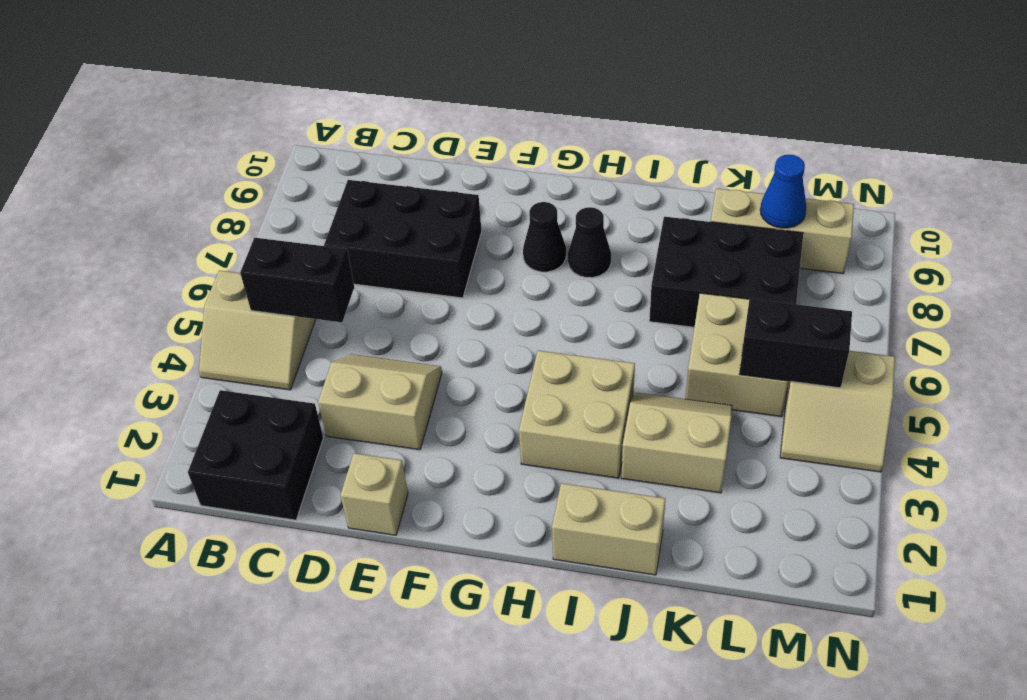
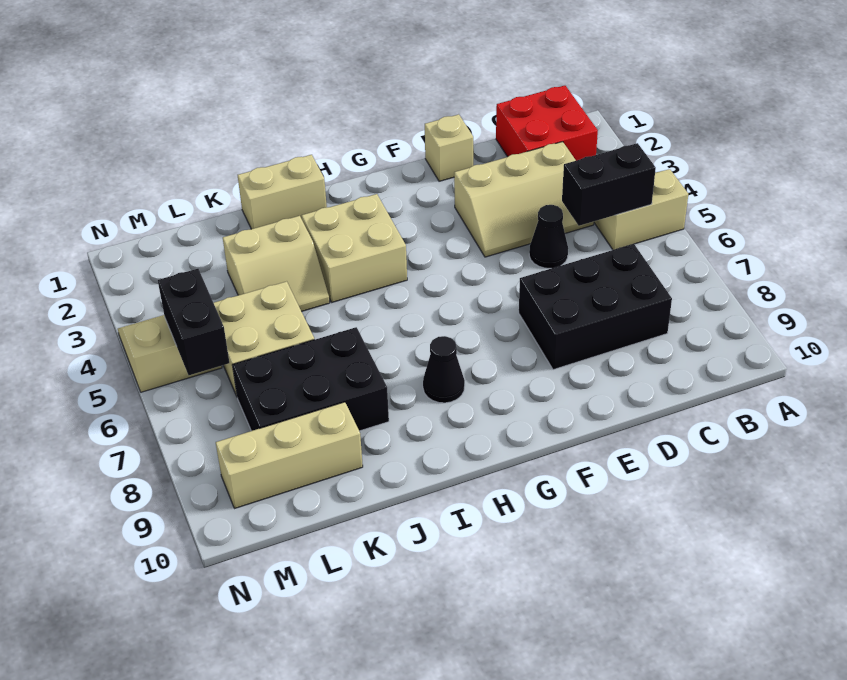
black brick B1:C2 level 1 -> red brick B1:C2 level 1
tan slope D3:E4 level 1 top 3 -> tan slope C3:E4 level 1 top 3
black cone G8 level 1 -> black cone D5 level 1
black brick L5:M5 level 2 -> black brick M5:M6 level 2
blue cone L9 level 2 -> none

